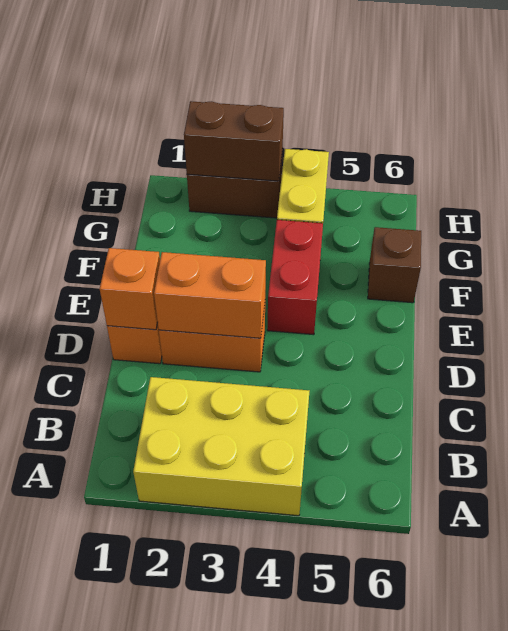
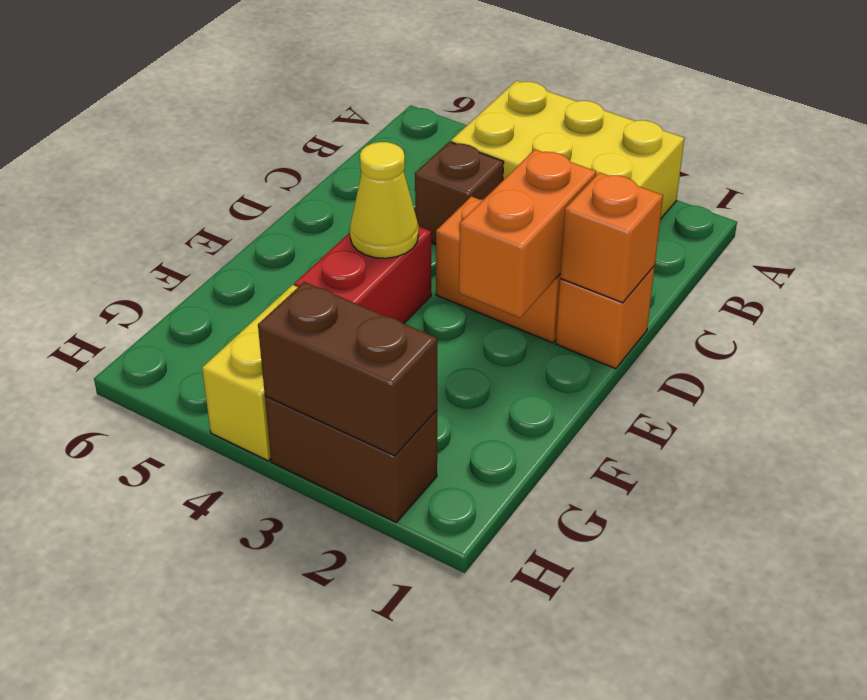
orange brick D2:D3 level 2 -> orange brick D2:E2 level 2
none -> yellow cone E4 level 2
brown brick F6 level 1 -> brown brick C4 level 1

